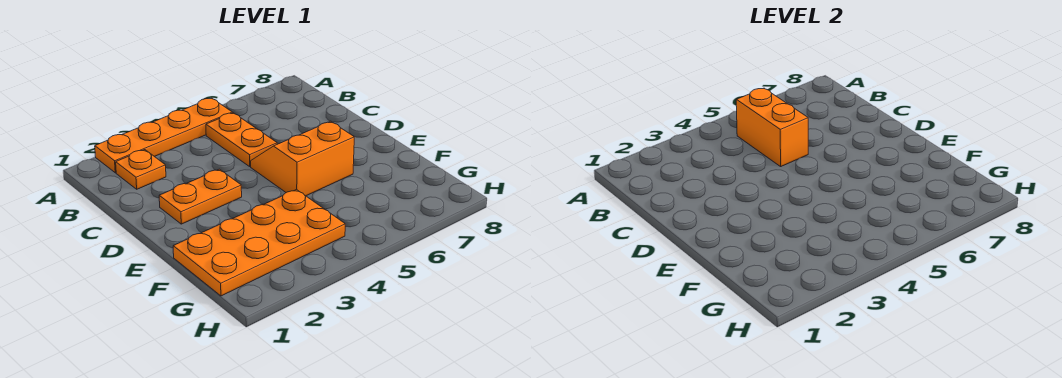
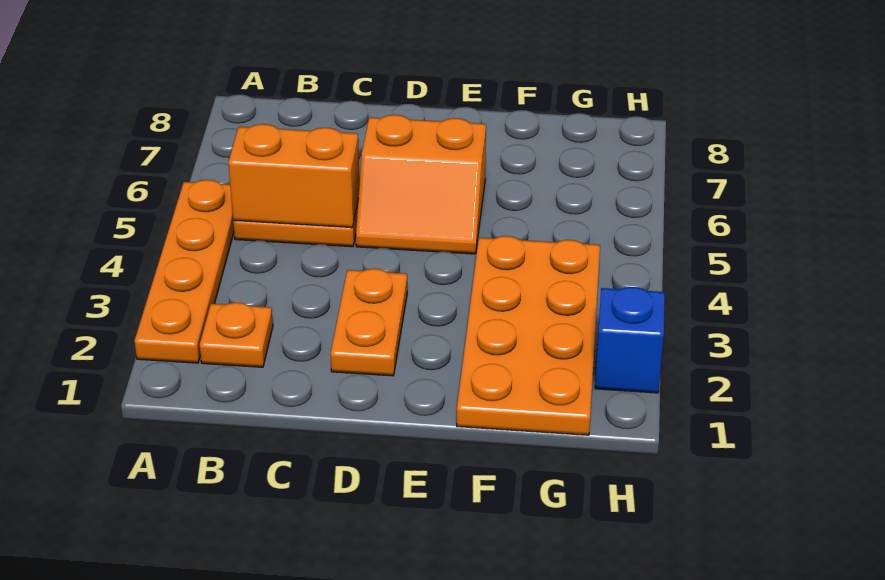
orange slope D5:E6 level 1 top E -> orange slope D5:E6 level 1 top 6
none -> blue brick H2 level 1

